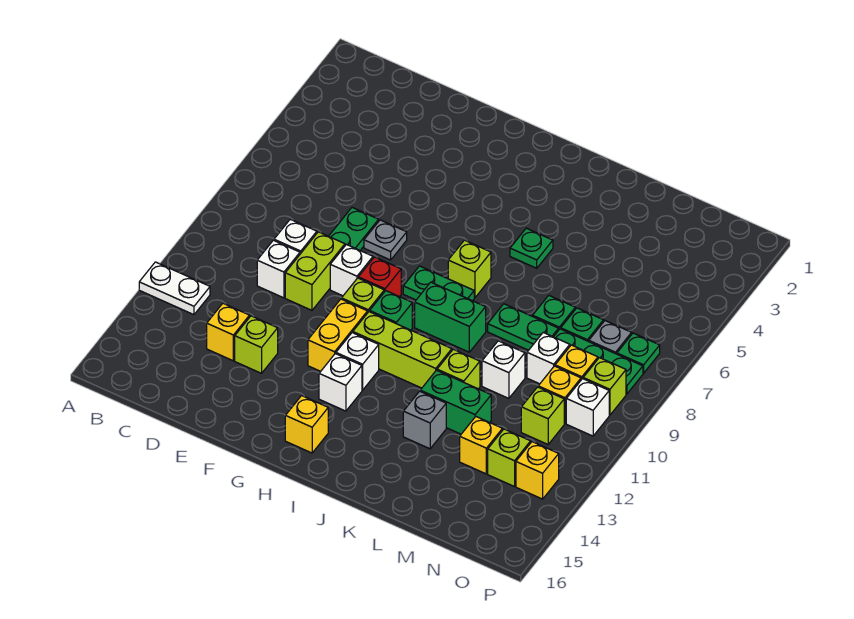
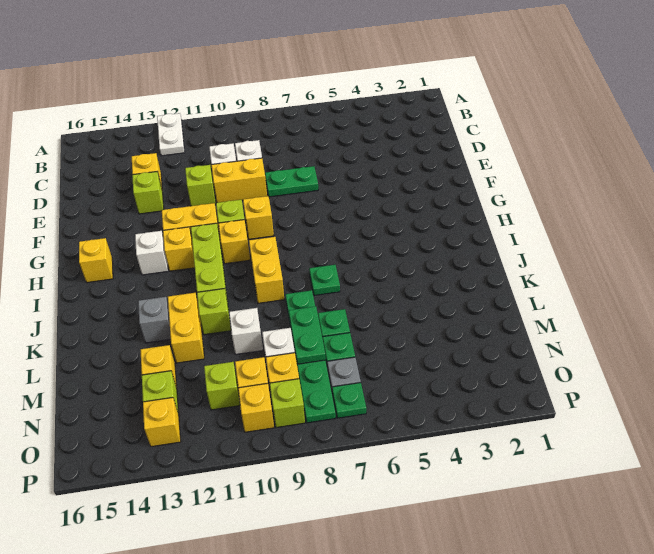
lime brick E9:E10 level 1 -> yellow brick E9:E10 level 1
grey plate F7 level 1 -> none
white brick F9 level 1 -> none
red brick G9 level 1 -> yellow brick G9 level 1
green plate H8:I8 level 1 -> green plate L8:M8 level 2
green brick H10 level 1 -> yellow brick H10 level 1
white brick H12 level 1 -> yellow brick H12 level 1
lime brick I7 level 1 -> lime brick E11 level 1
green brick I9:J9 level 1 -> yellow brick I9:J9 level 1
green plate J5 level 1 -> green plate J7 level 1
green brick K12:L12 level 1 -> yellow brick K12:L12 level 1
white brick O10 level 1 -> yellow brick O10 level 1

